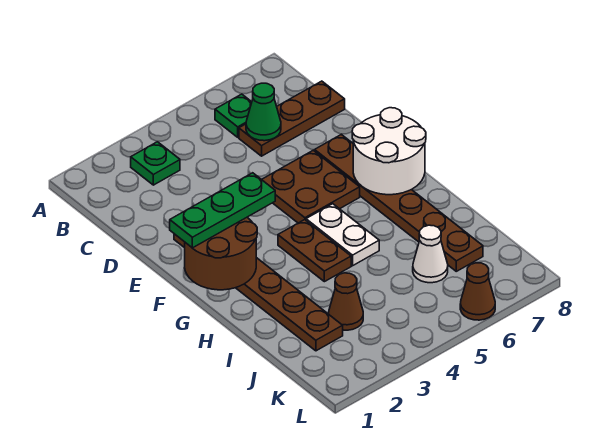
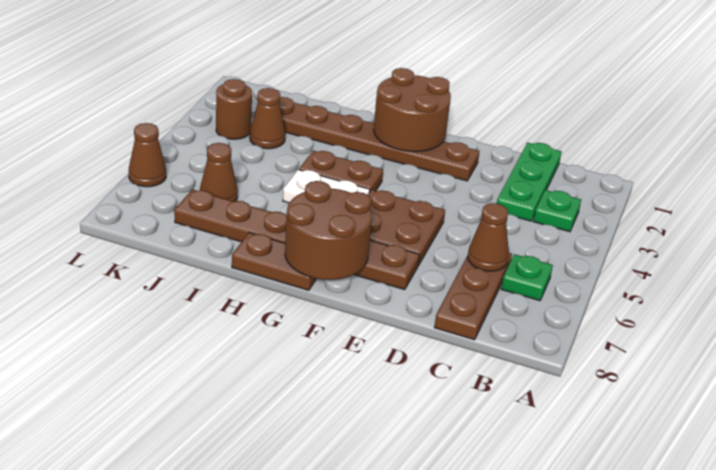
green cone C6 level 2 -> brown cone C6 level 2
green plate F1:F3 level 3 -> green plate C1:C3 level 1
white round brick F7:G8 level 2 -> brown round brick F7:G8 level 2
none -> brown plate G8:H8 level 1
white cone J6 level 1 -> brown cone J6 level 1
none -> brown round brick K3 level 1

